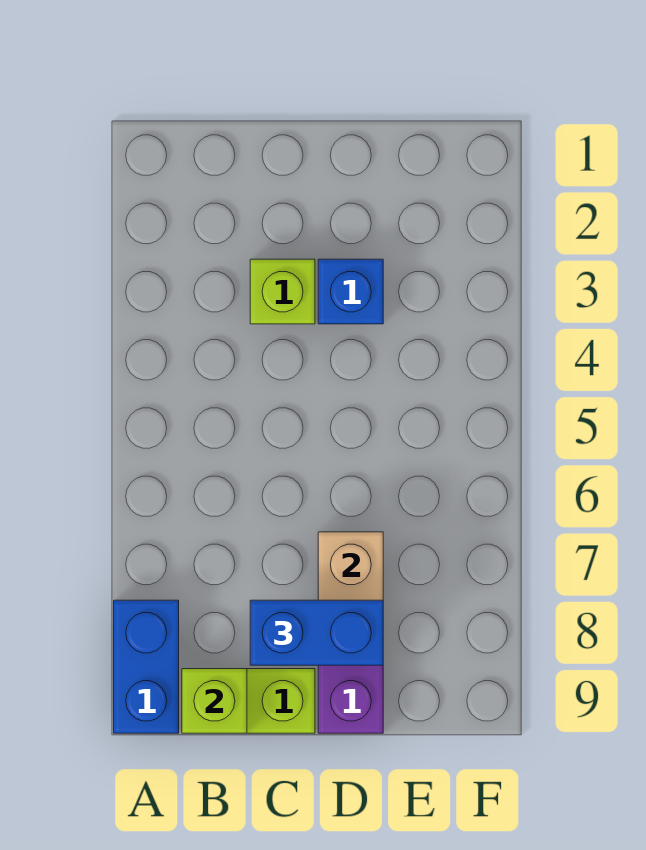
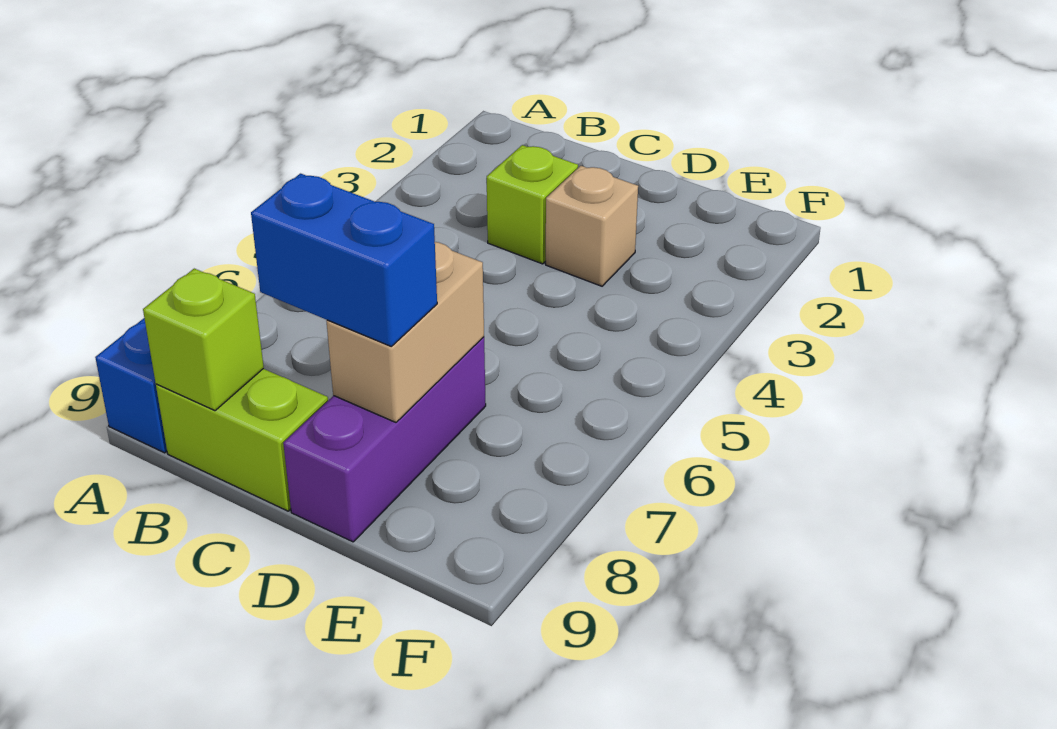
blue brick D3 level 1 -> tan brick D3 level 1

